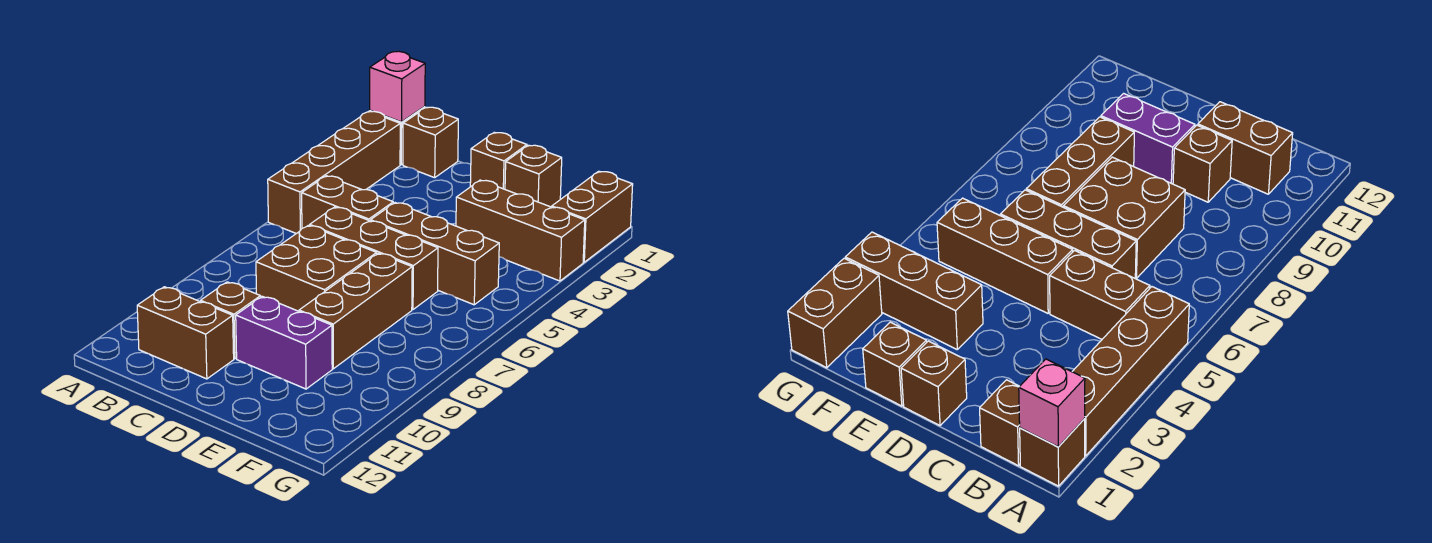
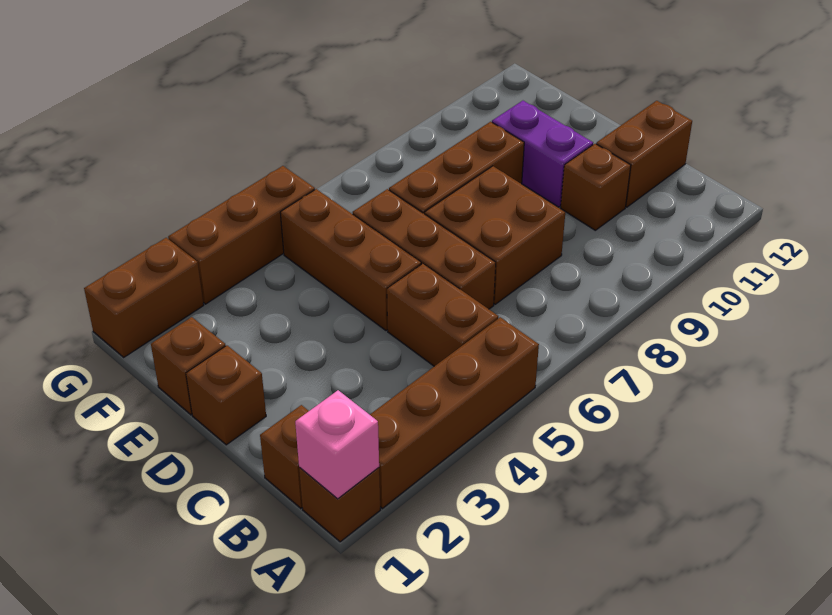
brown brick B11:C11 level 1 -> brown brick C11:C12 level 1
brown brick E3:G3 level 1 -> brown brick G3:G5 level 1

